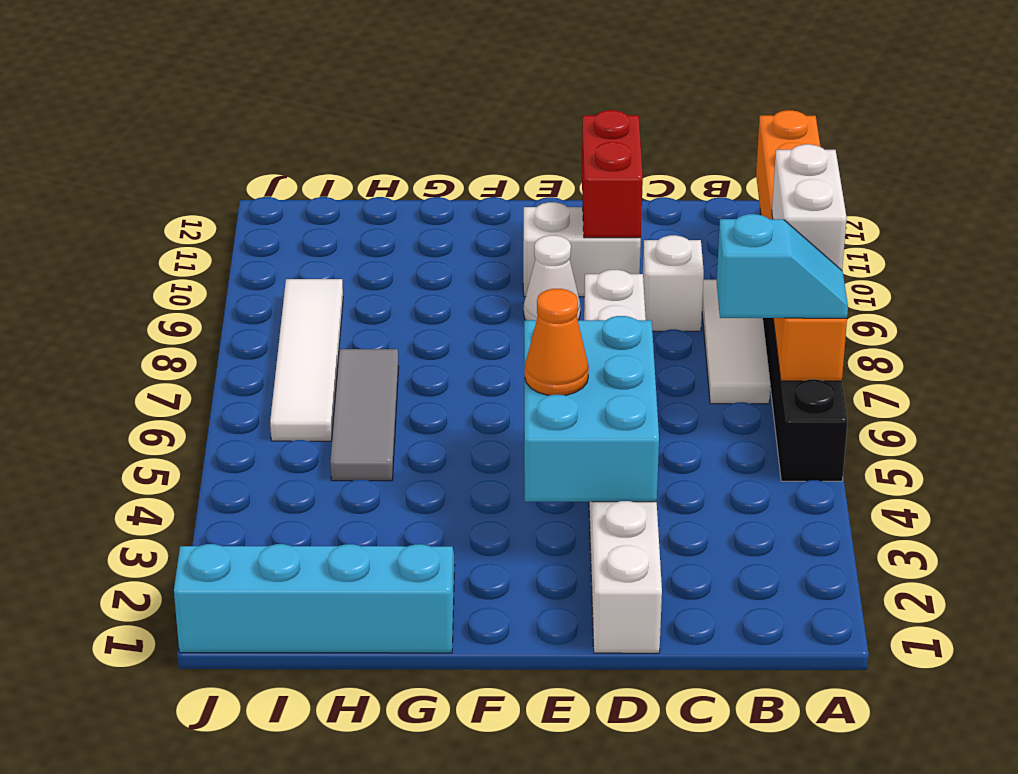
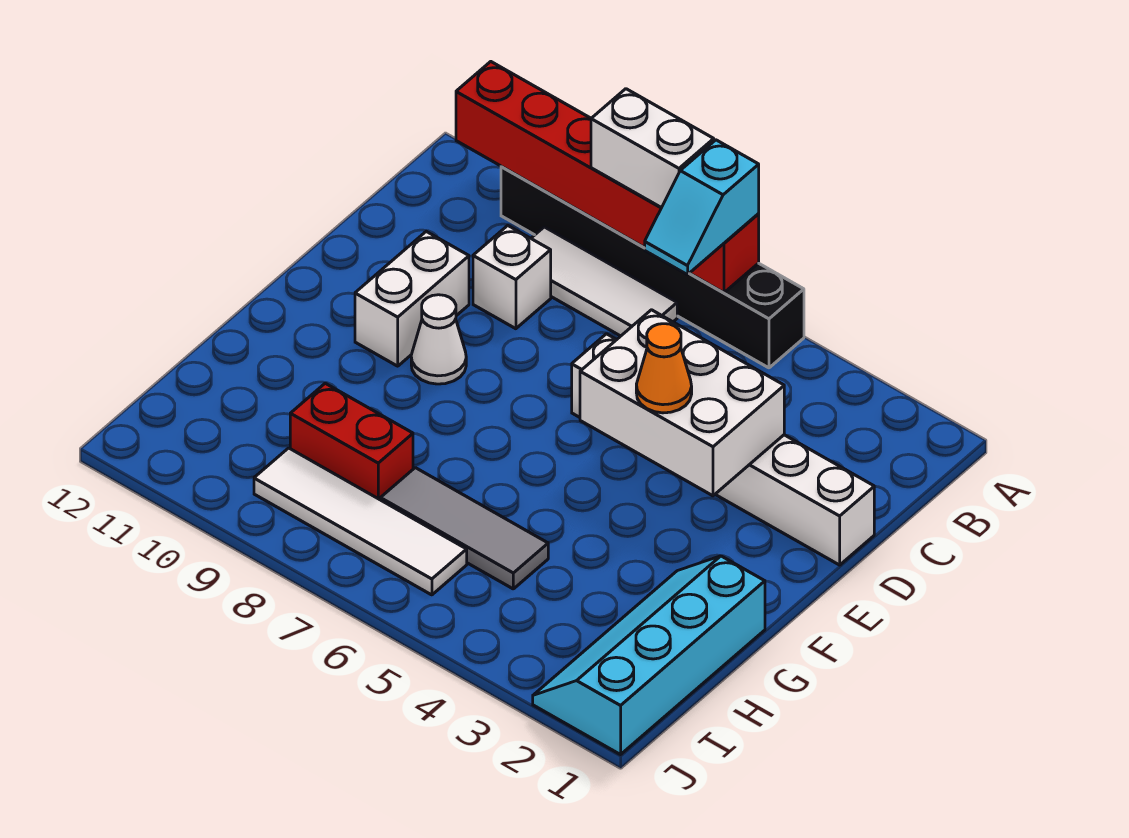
orange brick A6:A11 level 2 -> red brick A6:A11 level 2
cyan slope A6:B6 level 3 top B -> cyan slope A6:B6 level 3 top A
white brick D1:D8 level 1 -> white brick D1:D6 level 1
cyan brick D3:E5 level 2 -> white brick D3:E5 level 2
red brick D10:D11 level 2 -> red brick H8:H9 level 1

